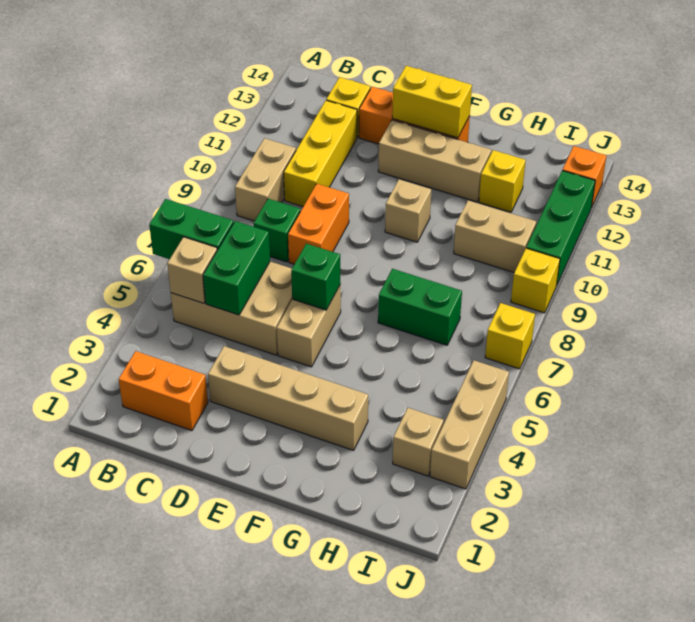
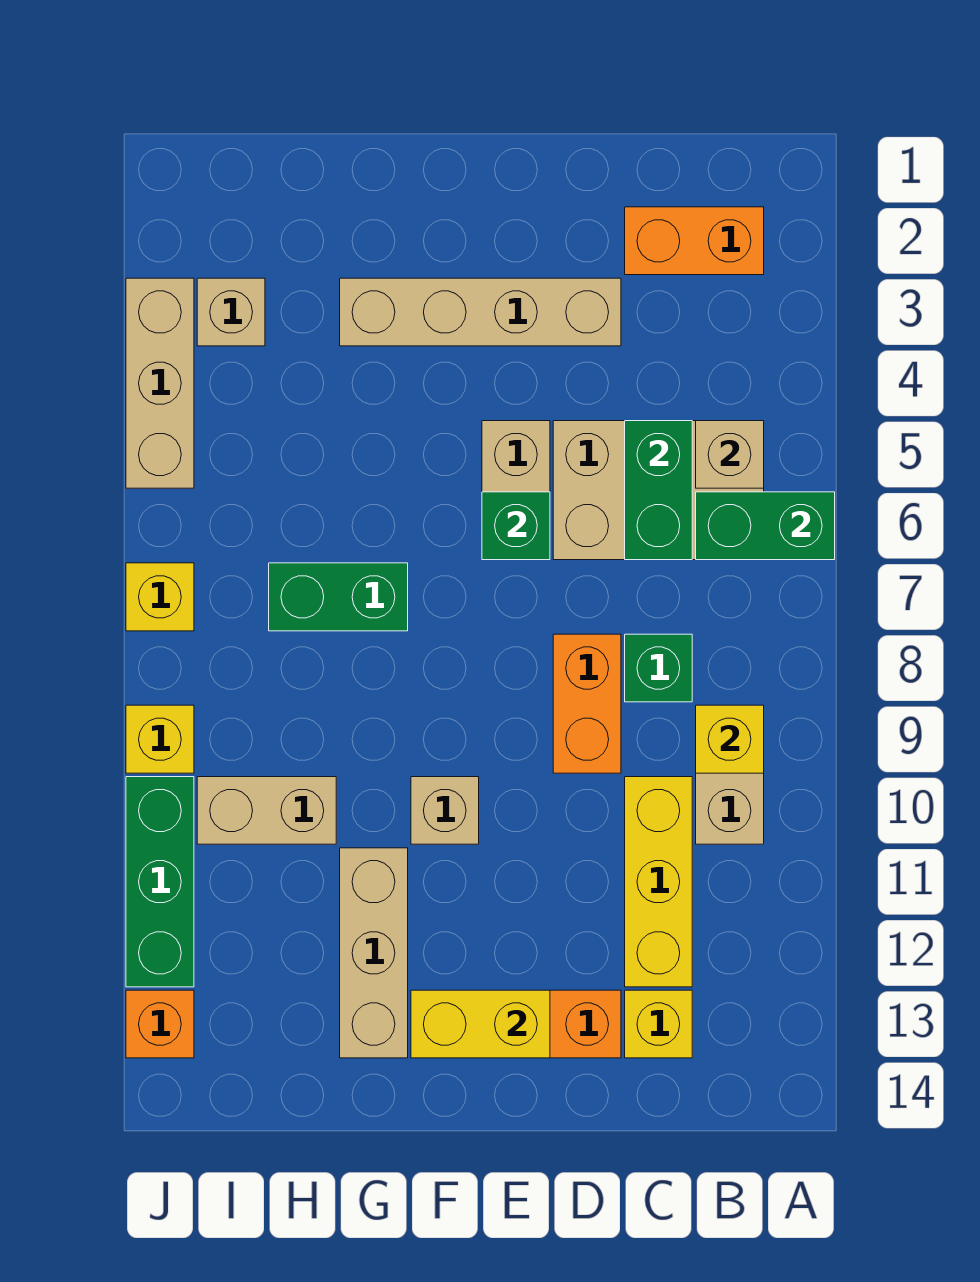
tan brick E12:G12 level 1 -> tan brick G11:G13 level 1
yellow brick H12 level 1 -> yellow brick B9 level 2

